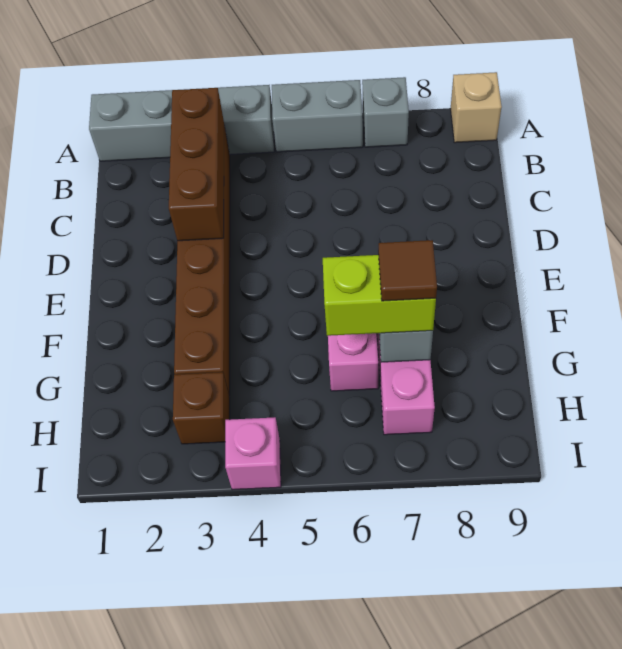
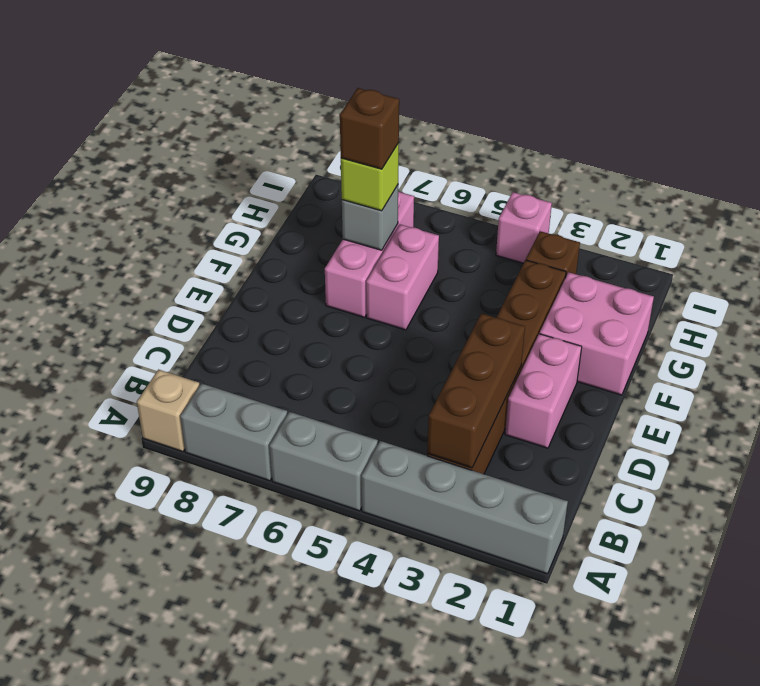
grey brick A7 level 1 -> grey brick A7:A8 level 1
none -> pink brick D2:E2 level 1
none -> pink brick F1:G2 level 1
lime brick G6:G7 level 3 -> lime brick G7 level 3
brown tile G7 level 4 -> brown brick G7 level 4

